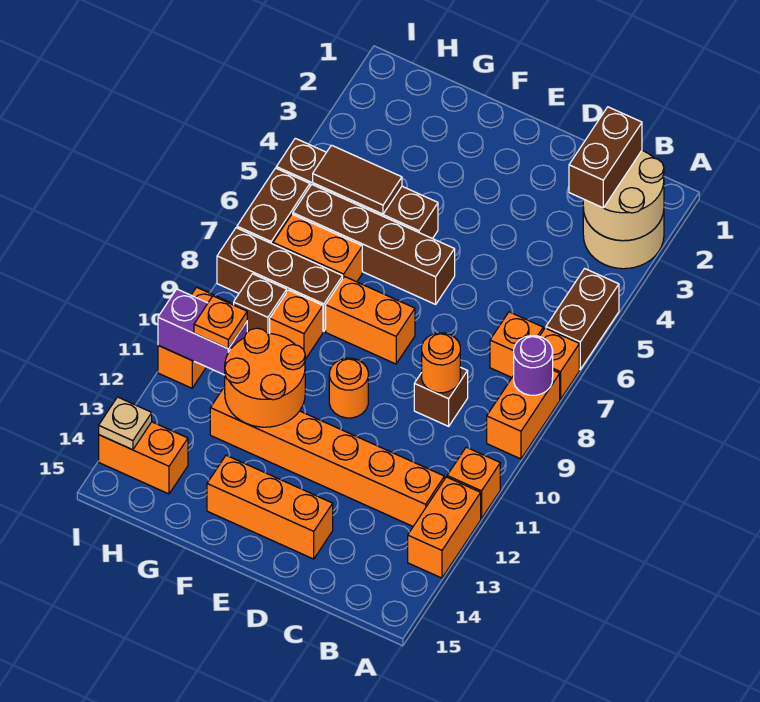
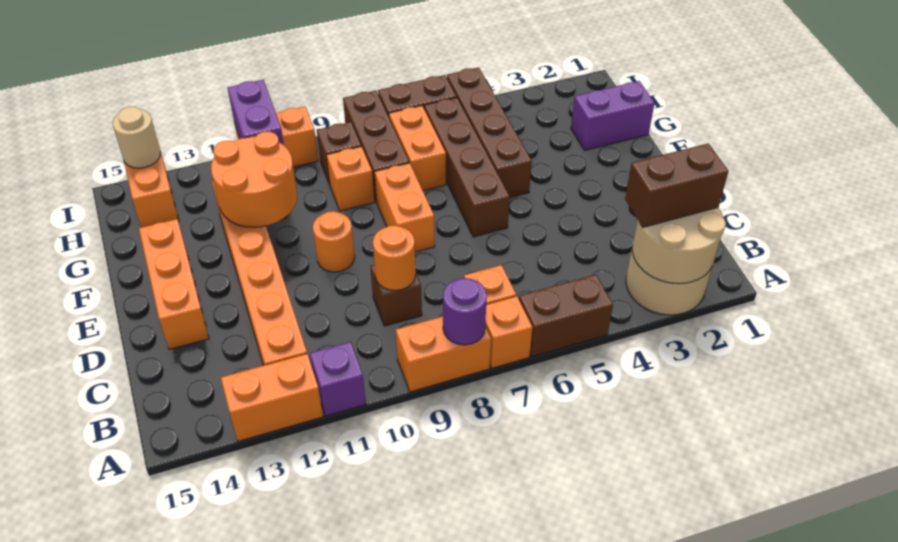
orange brick A11 level 1 -> purple brick A11 level 1
none -> purple brick G1:G2 level 1
brown tile G5:H5 level 2 -> none
orange plate H11 level 3 -> none
tan plate I14 level 2 -> tan round brick I14 level 2

